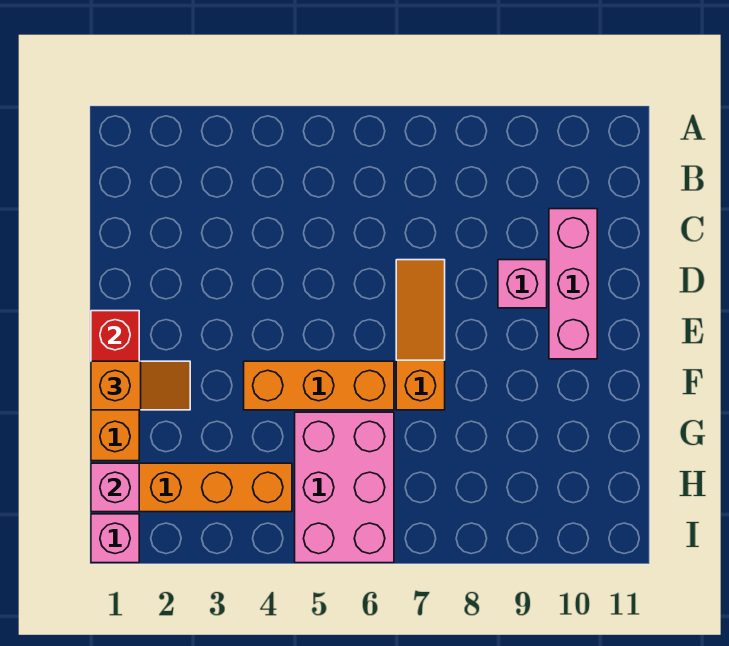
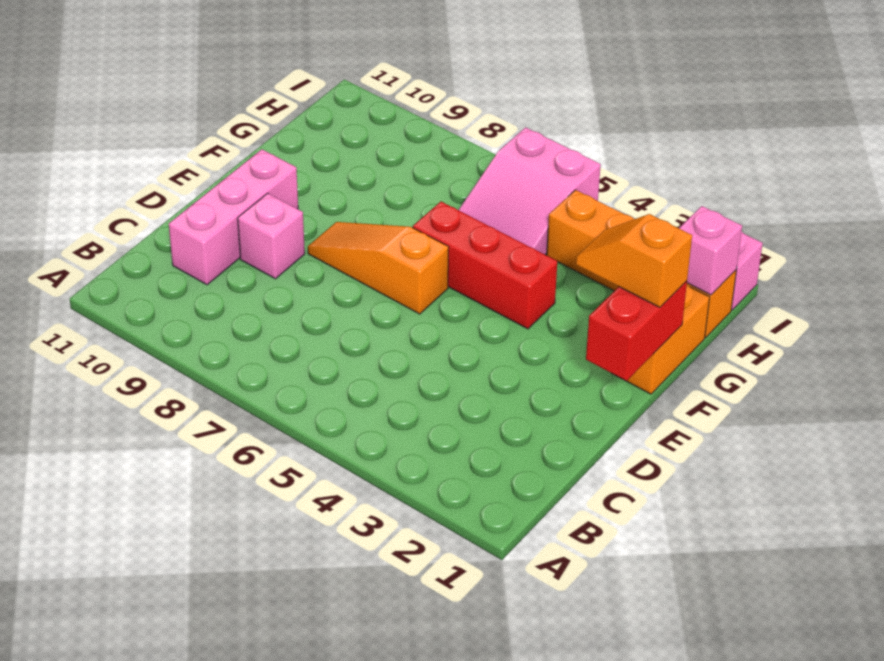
orange slope D7:F7 level 1 top F -> orange slope E6:E8 level 1 top 6
orange brick F4:F6 level 1 -> red brick F4:F6 level 1
pink brick G5:I6 level 1 -> pink slope G5:I6 level 1 top I

